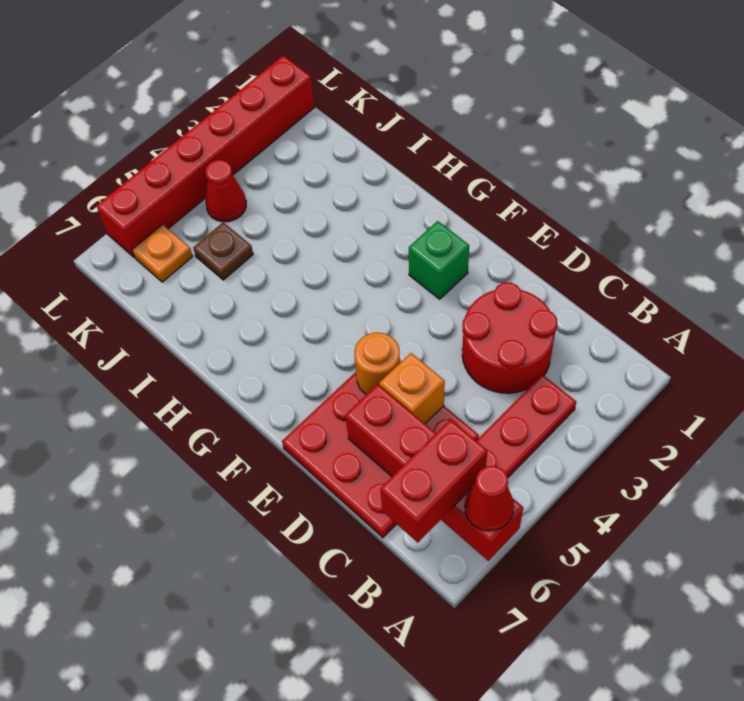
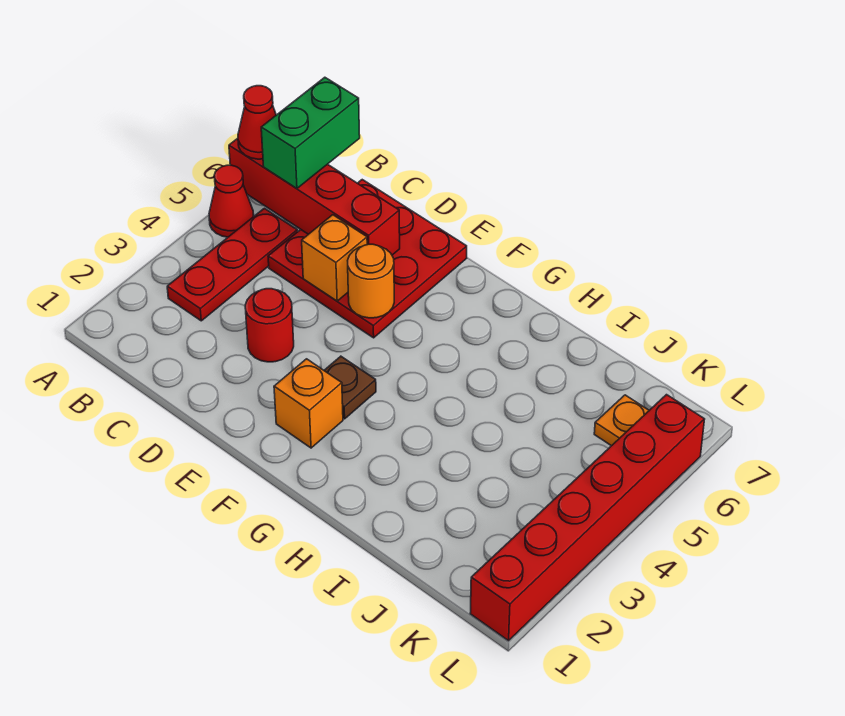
red brick B6:B7 level 3 -> green brick B6:B7 level 3
red round brick C2:D3 level 1 -> red round brick D3 level 1
green brick F2 level 1 -> orange brick F2 level 1
brown plate J5 level 1 -> brown plate F3 level 1
red cone K4 level 1 -> red cone A5 level 1

